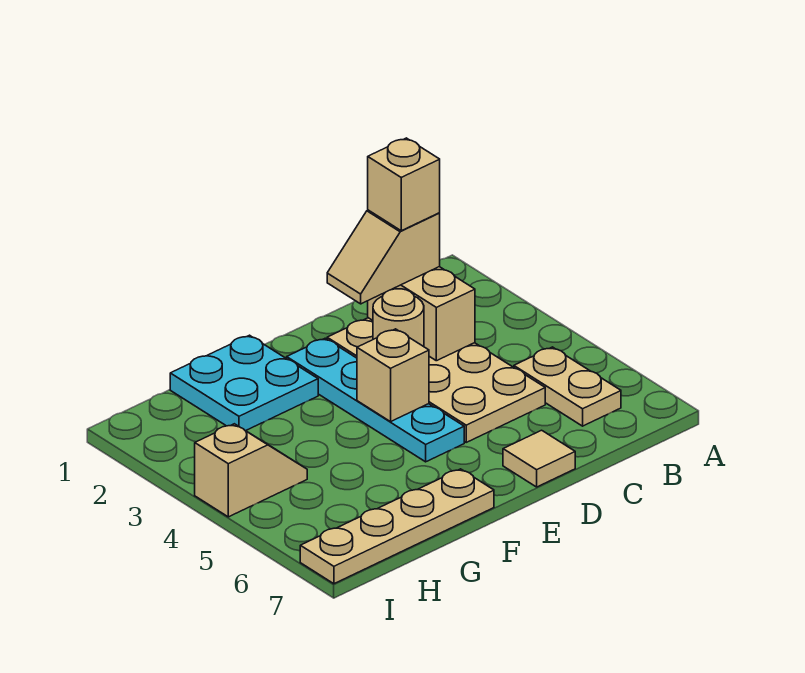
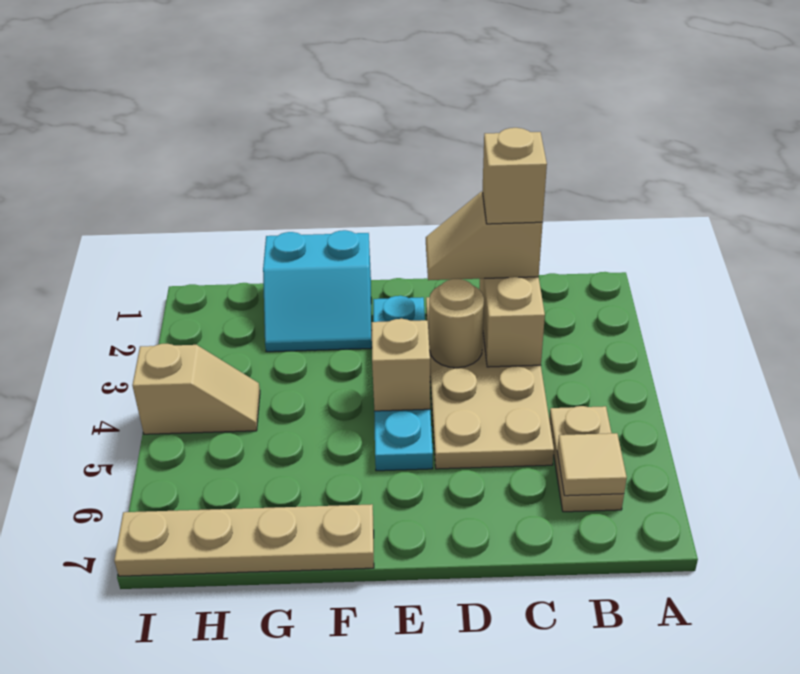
tan tile D7 level 1 -> tan tile B6 level 2
cyan plate F1:G2 level 1 -> cyan slope F1:G2 level 1 top 1

